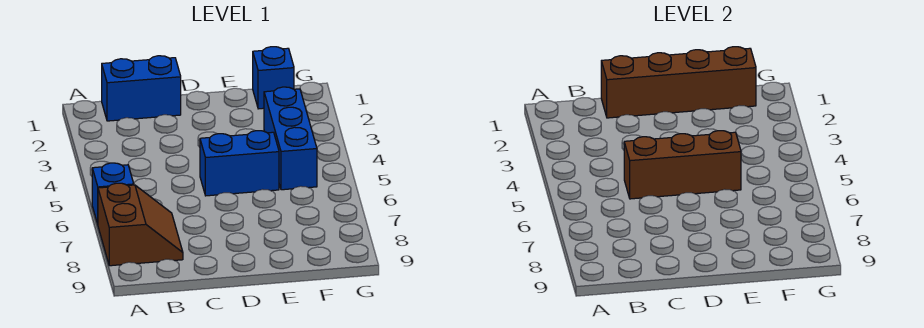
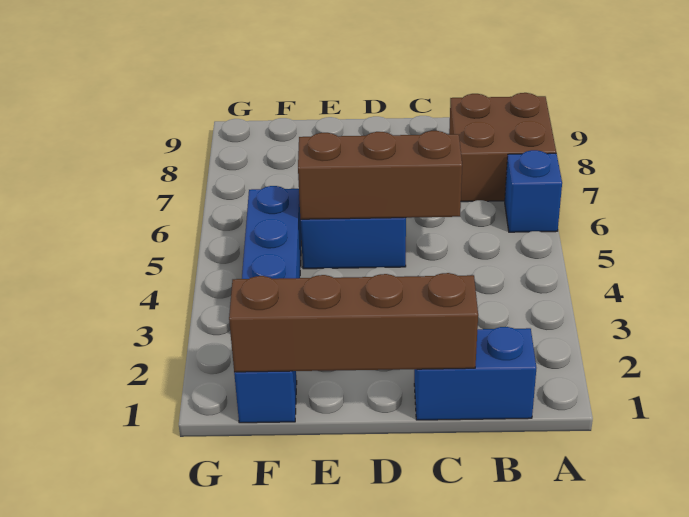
brown slope A7:B8 level 1 top A -> brown brick A7:B8 level 1

